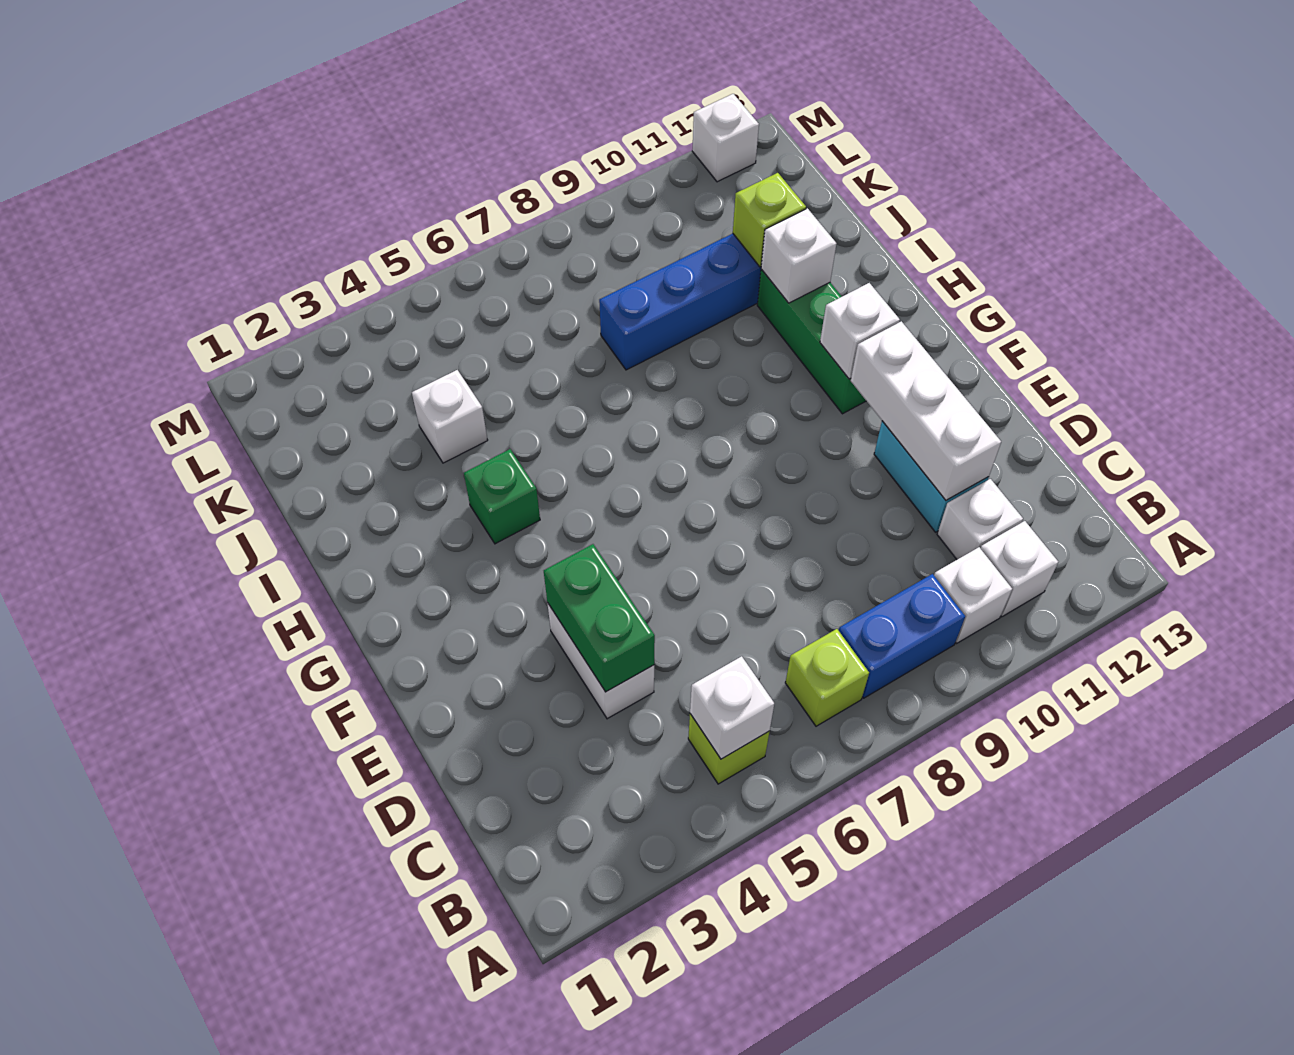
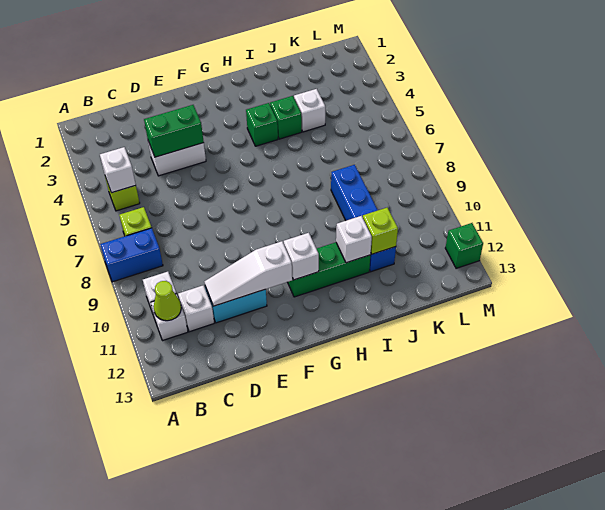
blue brick B8:B9 level 1 -> blue brick A8:B8 level 1
none -> lime cone B11 level 2
white brick D11:F11 level 2 -> white slope D11:F11 level 2 top F
none -> green brick I4 level 1
white brick M12 level 1 -> green brick M12 level 1

